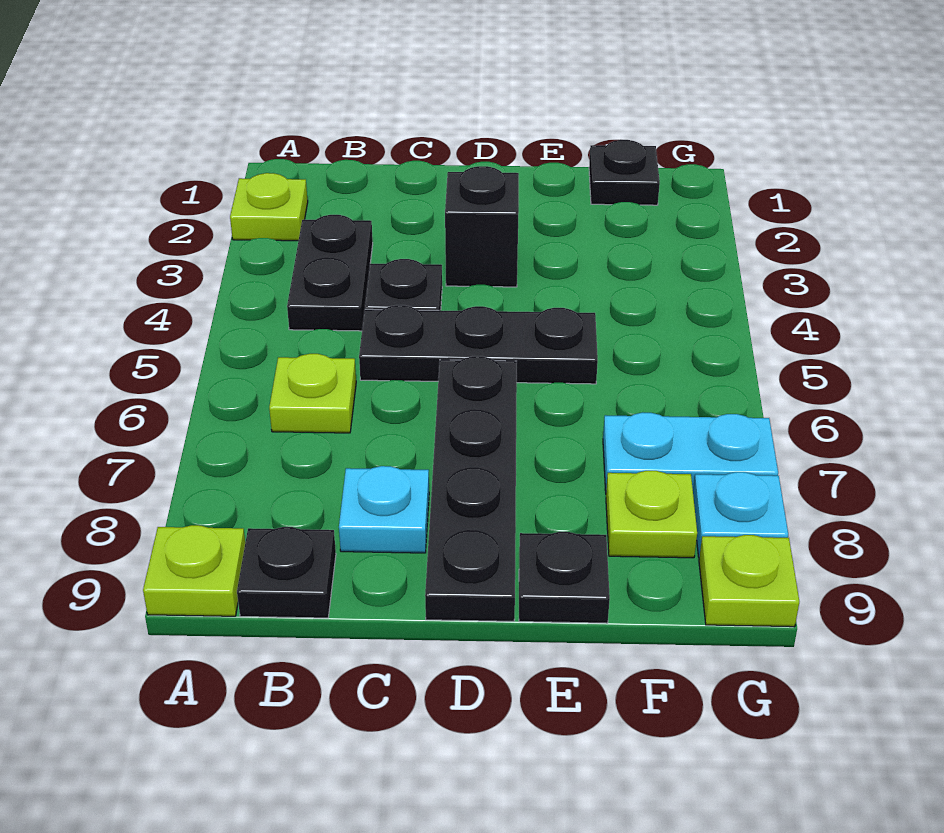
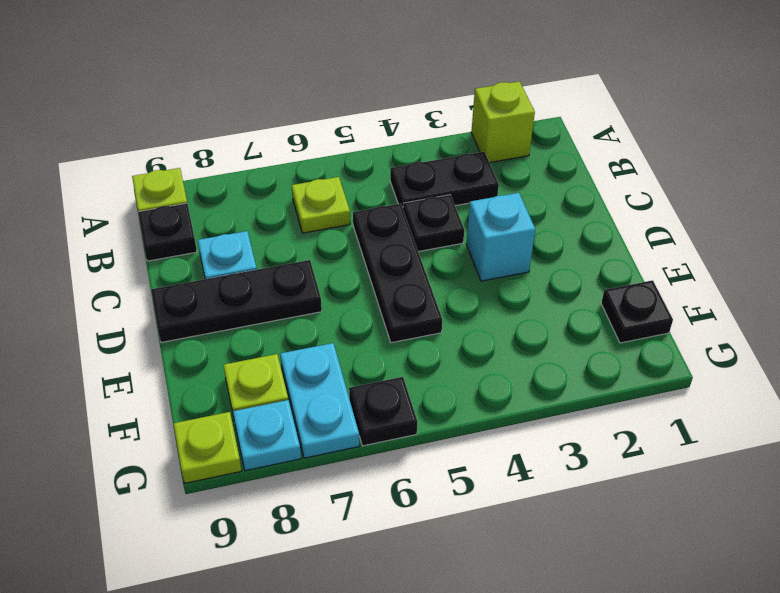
lime plate A2 level 1 -> lime brick A2 level 1
black brick D3 level 1 -> cyan brick D3 level 1
black plate D6:D9 level 1 -> black plate D7:D9 level 1
black plate E9 level 1 -> black plate G6 level 1

